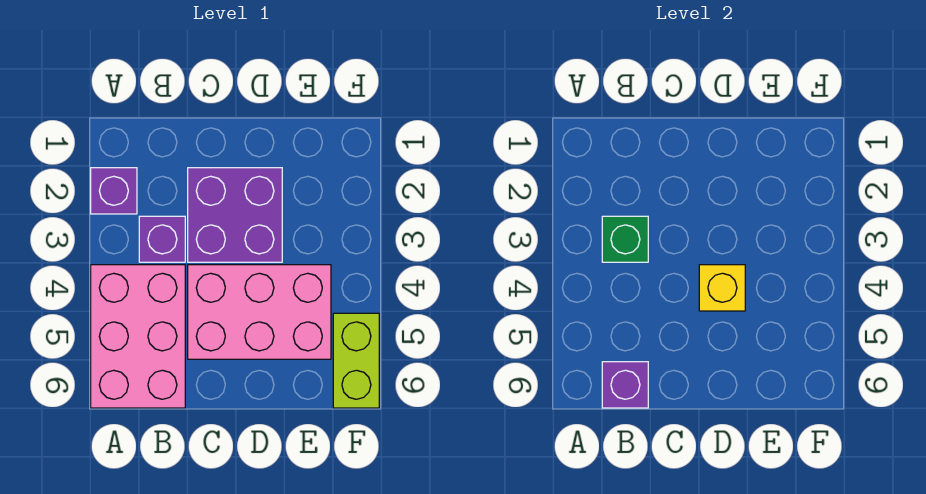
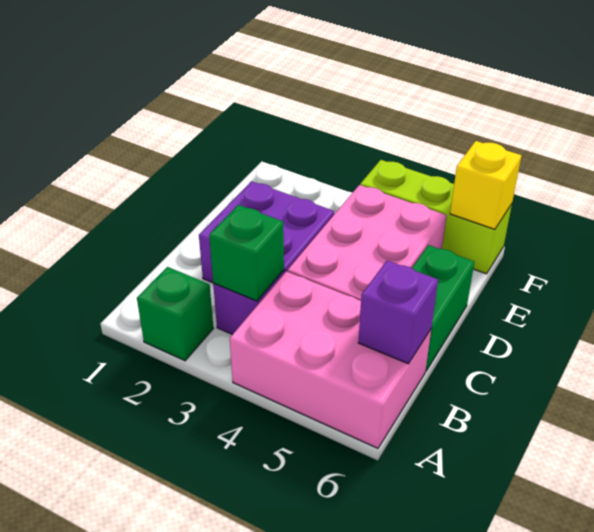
purple brick A2 level 1 -> green brick A2 level 1
none -> green brick C6:D6 level 1
yellow brick D4 level 2 -> yellow brick F6 level 2
lime brick F5:F6 level 1 -> lime brick F4:F6 level 1

